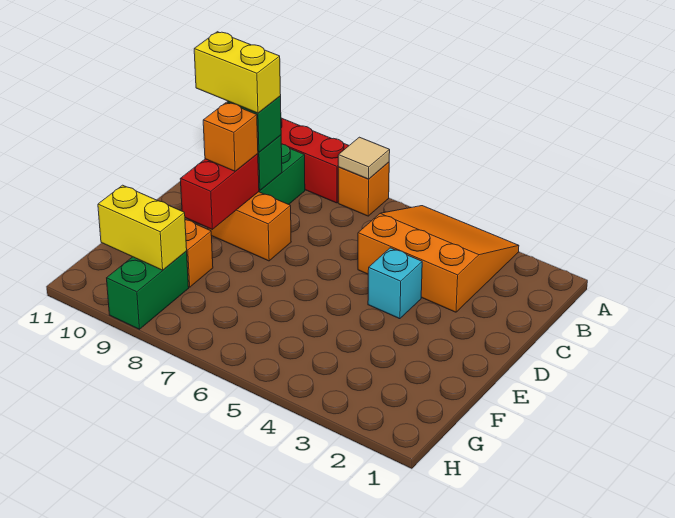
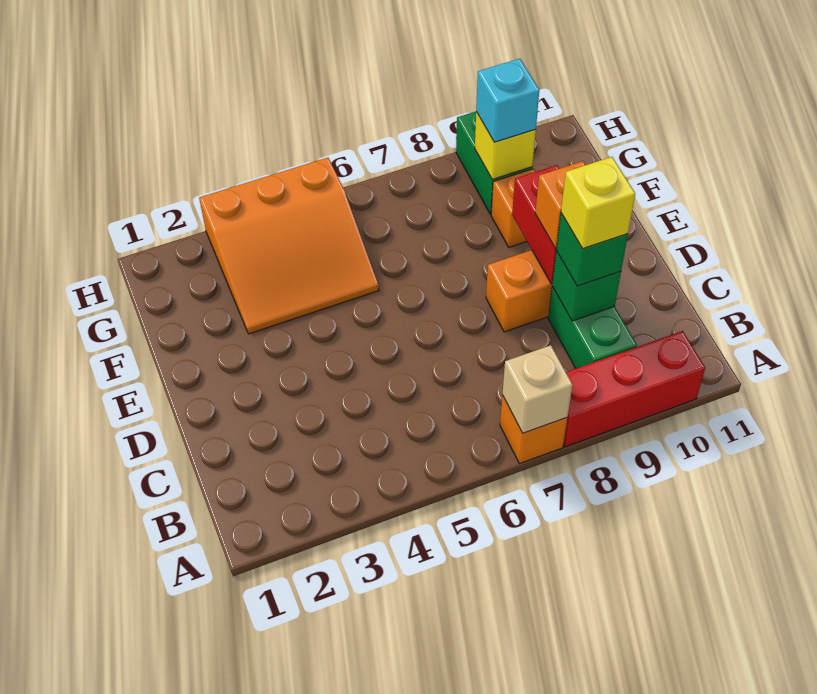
orange slope A3:C5 level 1 top C -> orange slope F3:H5 level 1 top H
tan tile A7 level 2 -> tan brick A7 level 2
yellow brick C9:C10 level 4 -> yellow brick C9 level 4
cyan brick D4 level 1 -> cyan brick G9 level 3
yellow brick G9:G10 level 2 -> yellow brick G9 level 2

